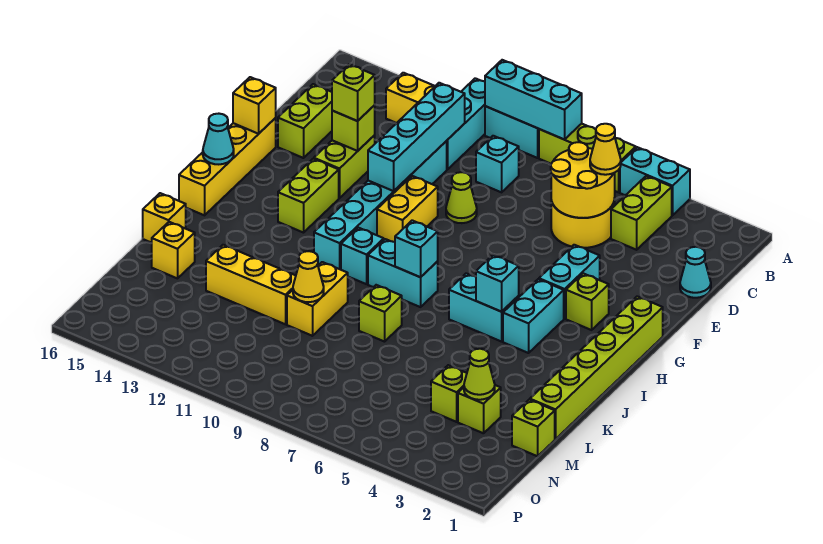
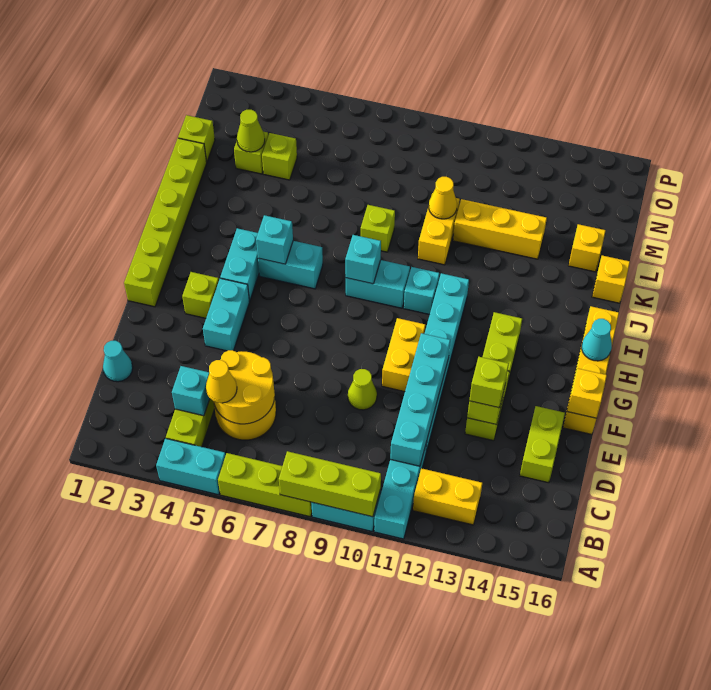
cyan brick A8:A10 level 2 -> lime brick A8:A10 level 2
cyan brick C9 level 1 -> cyan brick C4 level 2

